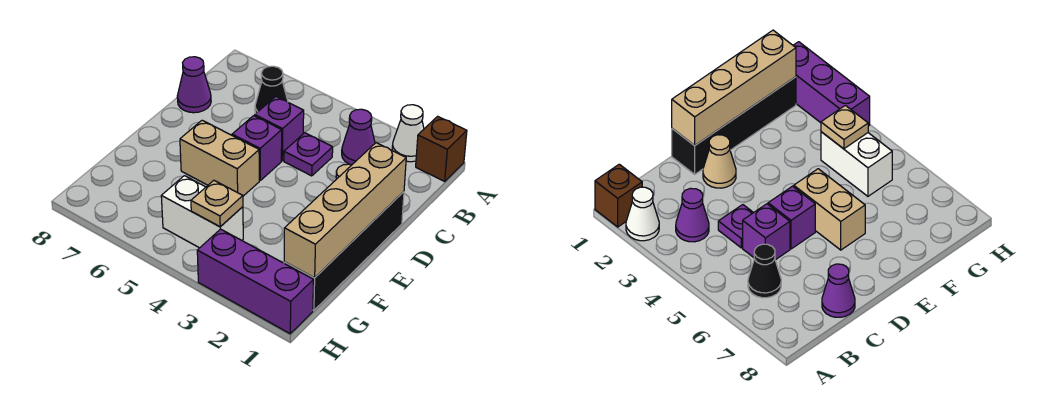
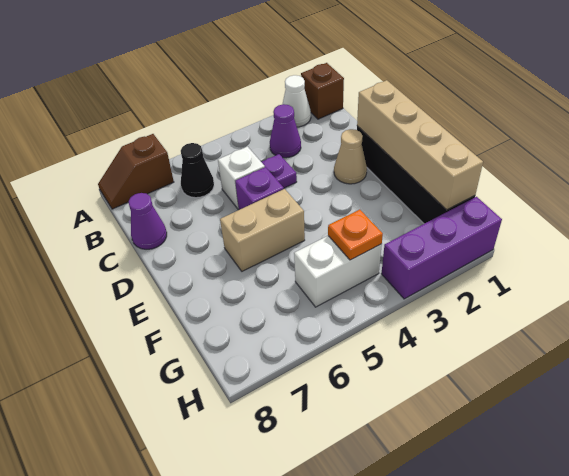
none -> brown slope A7:A8 level 1 top 7
purple brick C5 level 1 -> white brick C5 level 1
tan plate G4 level 2 -> orange plate G4 level 2

